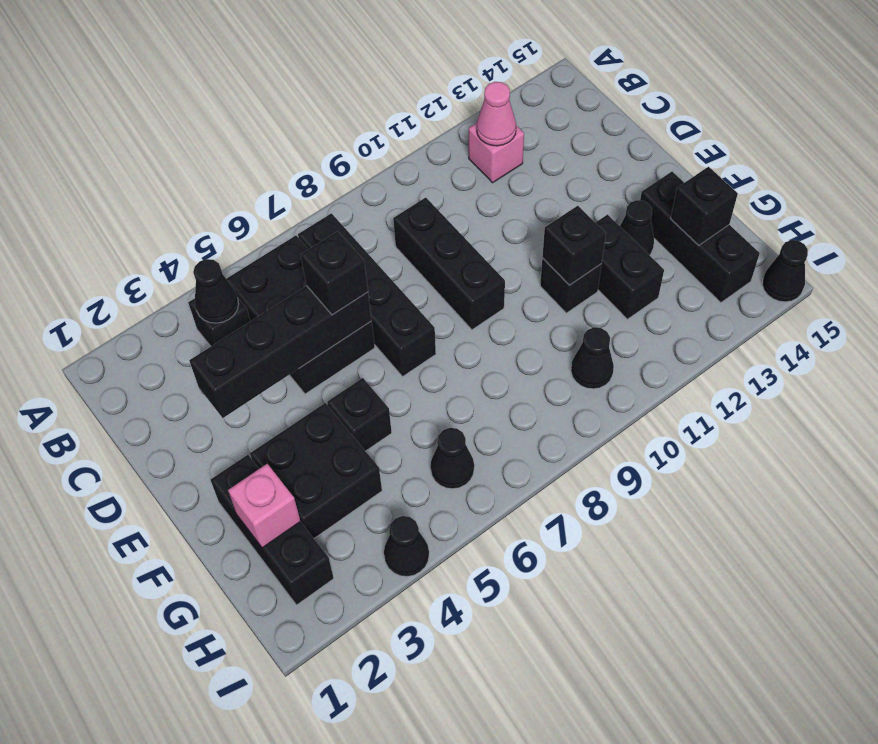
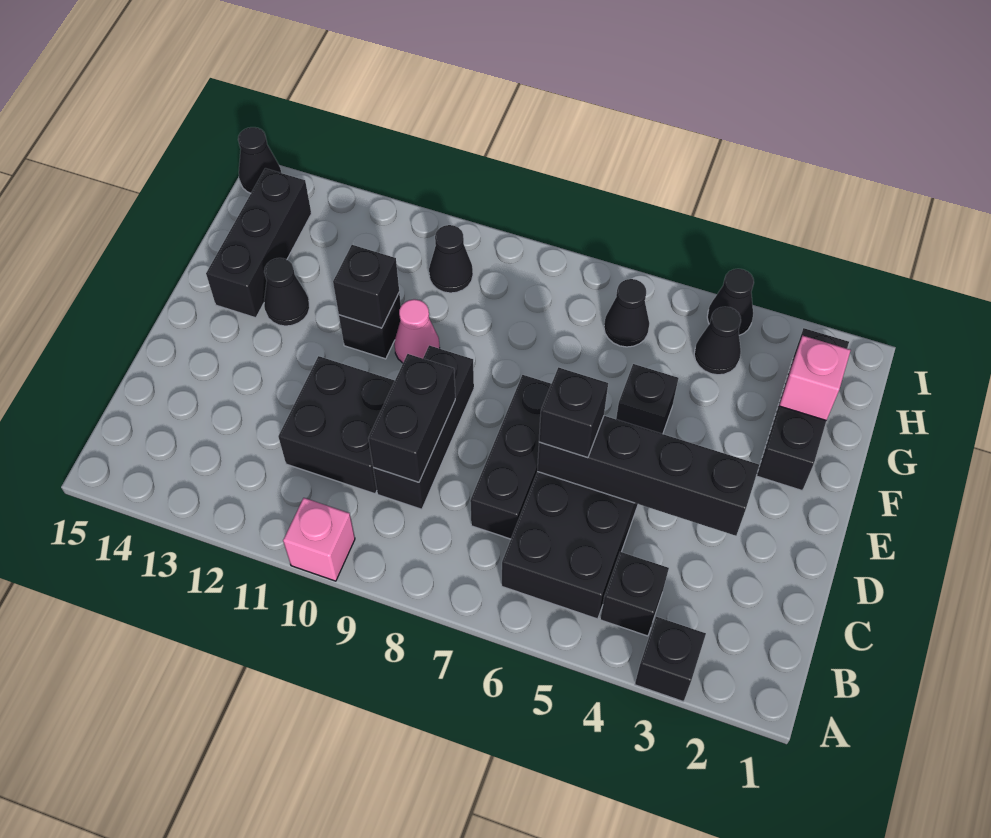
black cone B4 level 2 -> black cone H4 level 1
black brick B7:E7 level 1 -> black brick C7:E7 level 1
pink brick B12 level 1 -> pink brick A10 level 1
pink cone B12 level 2 -> pink cone F10 level 1
black brick F3:G4 level 1 -> black brick C10:D11 level 1
black brick F12:G12 level 1 -> black brick C9:D9 level 2
black brick G14 level 2 -> black brick A3 level 1

